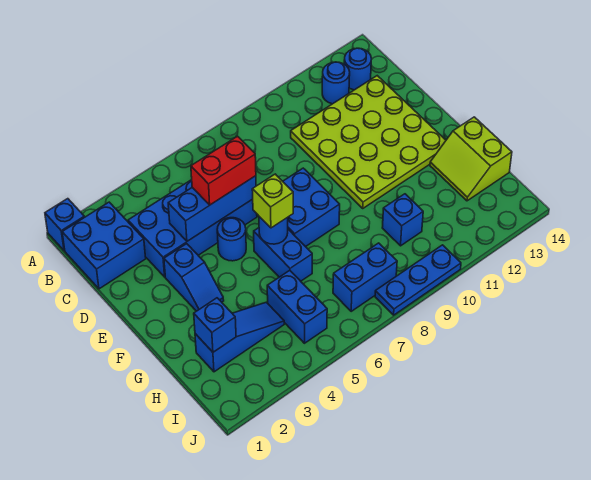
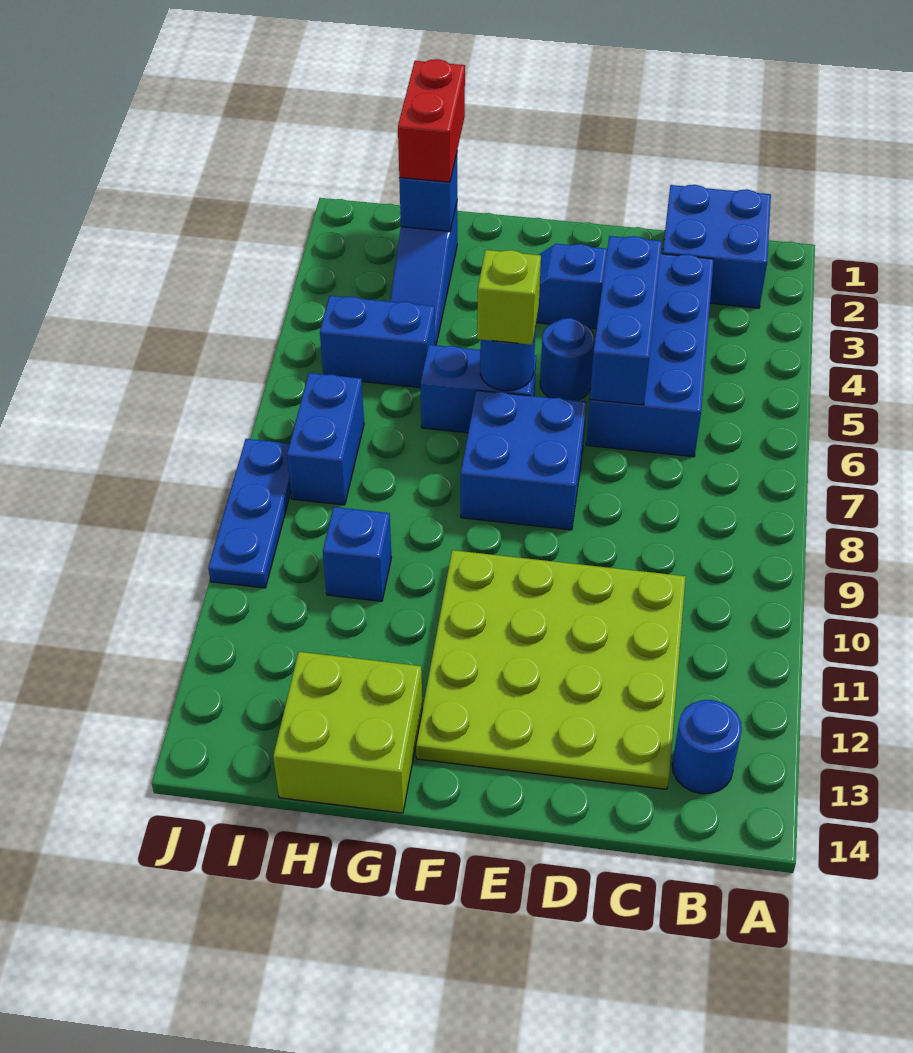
blue brick A1 level 1 -> none
blue round brick B12 level 1 -> none
red brick D5:D6 level 3 -> red brick H1:H2 level 3
lime slope G13:H14 level 1 top 14 -> lime brick G13:H14 level 1

